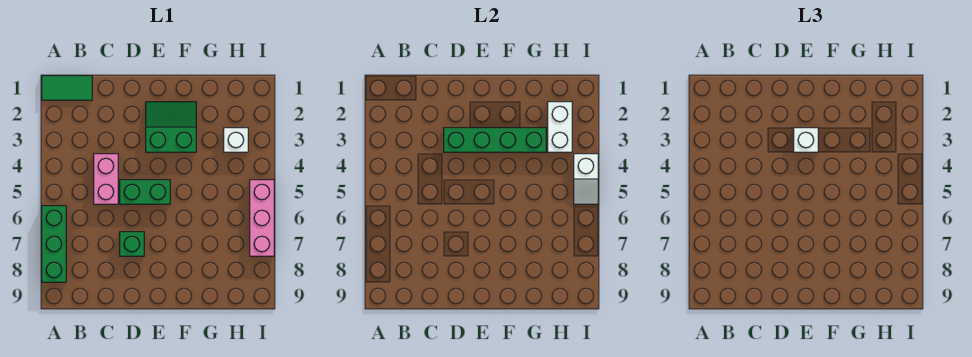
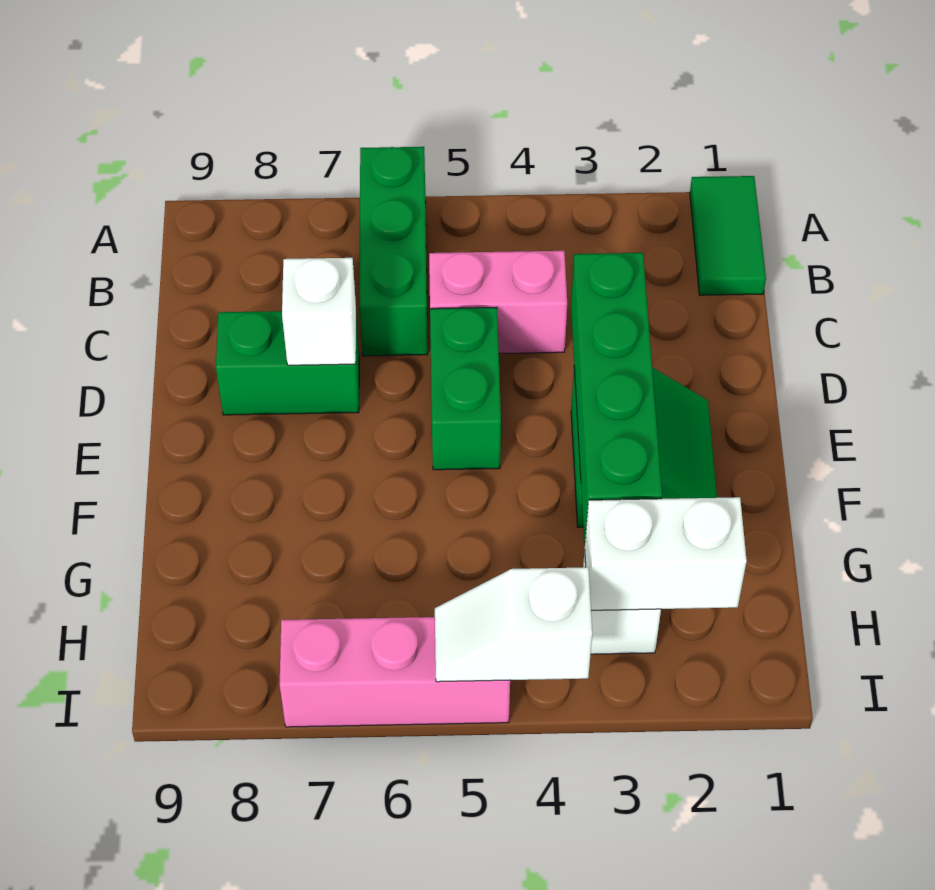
green brick A6:A8 level 1 -> green brick A6:C6 level 1
green brick D7 level 1 -> green brick D7:D8 level 1
white brick E3 level 3 -> white brick D7 level 2

